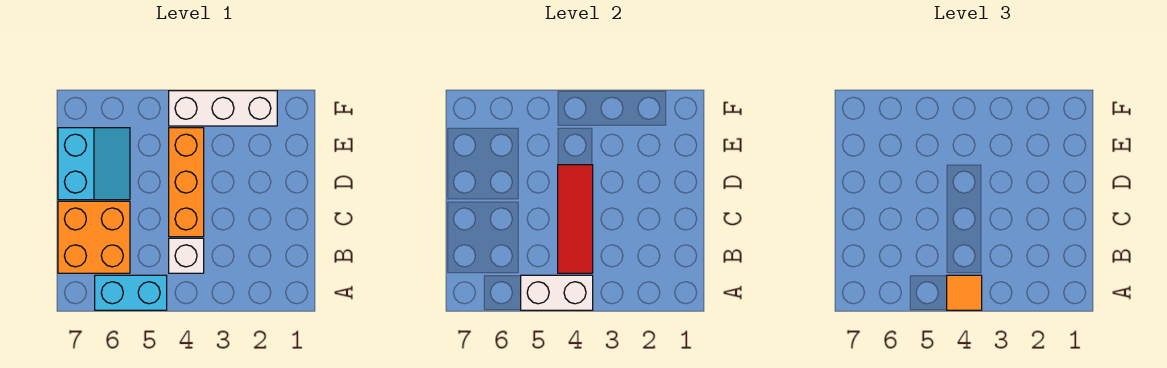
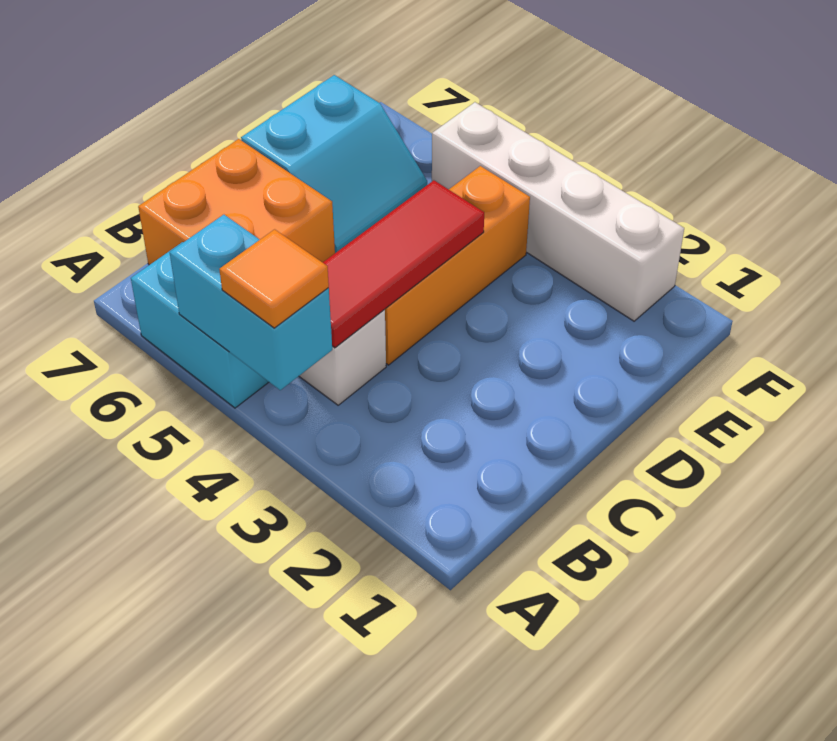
white brick A4:A5 level 2 -> cyan brick A4:A5 level 2
white brick F2:F4 level 1 -> white brick F2:F5 level 1

